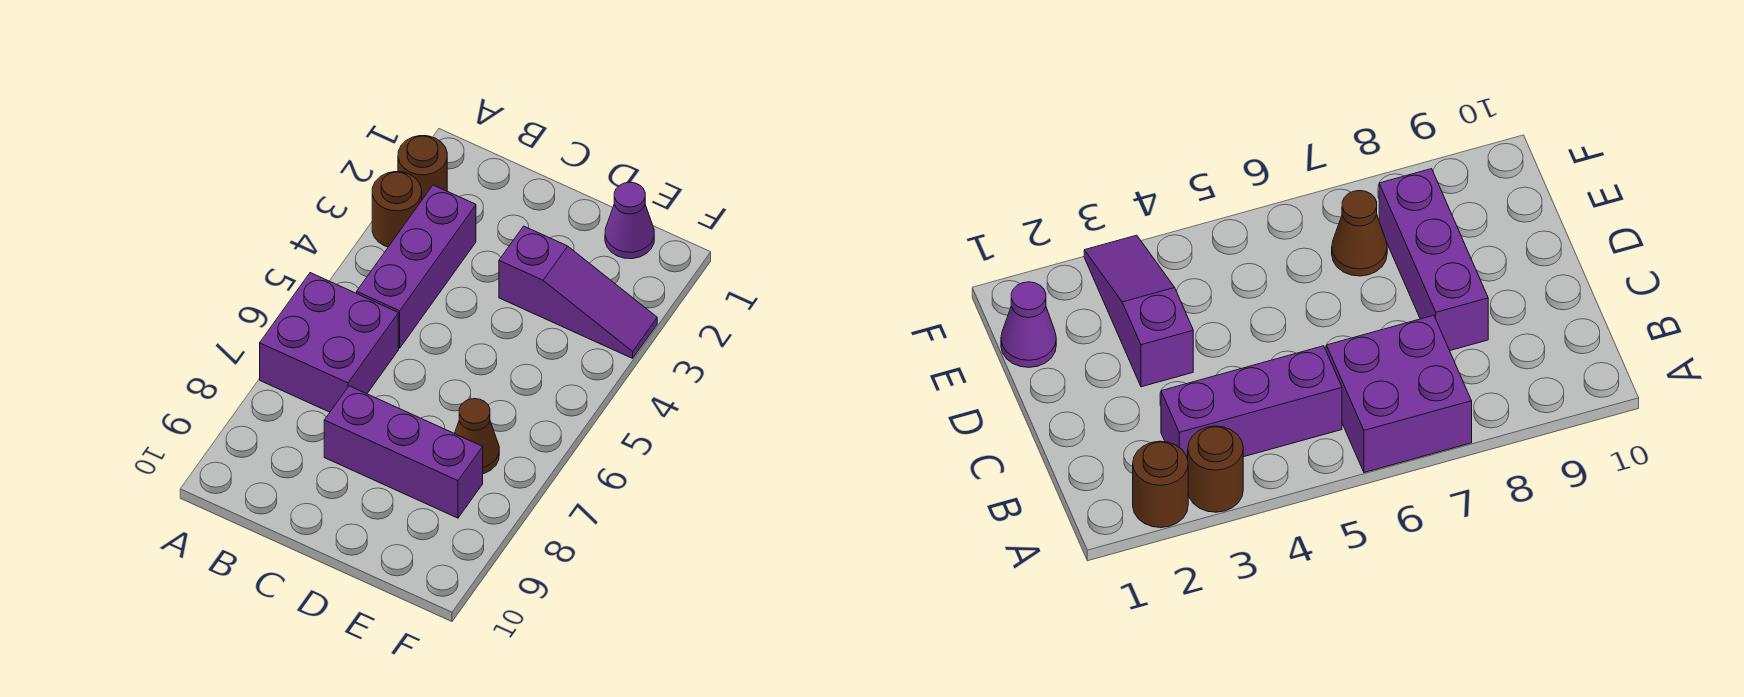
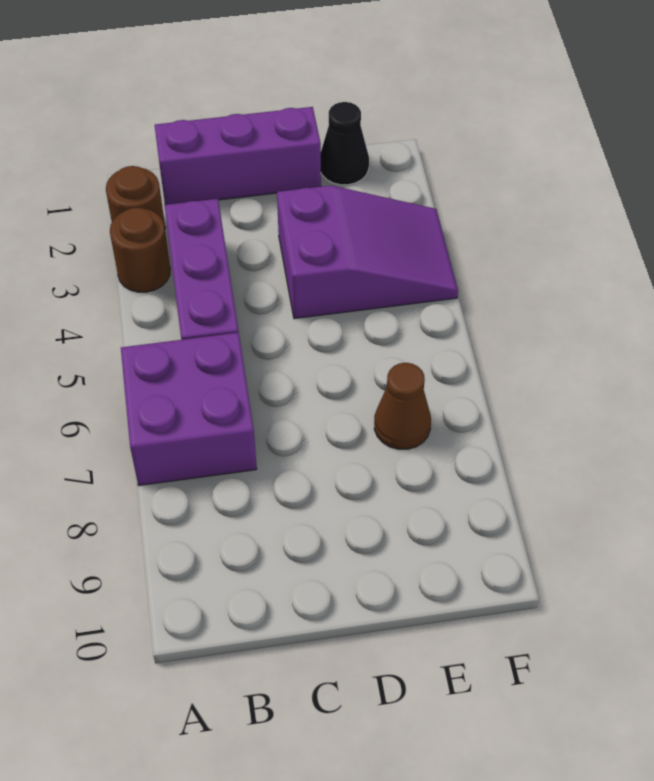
purple brick C8:E8 level 1 -> purple brick B1:D1 level 1
purple slope D3:F3 level 1 top D -> purple slope D3:F4 level 1 top D
purple cone E1 level 1 -> black cone E1 level 1

